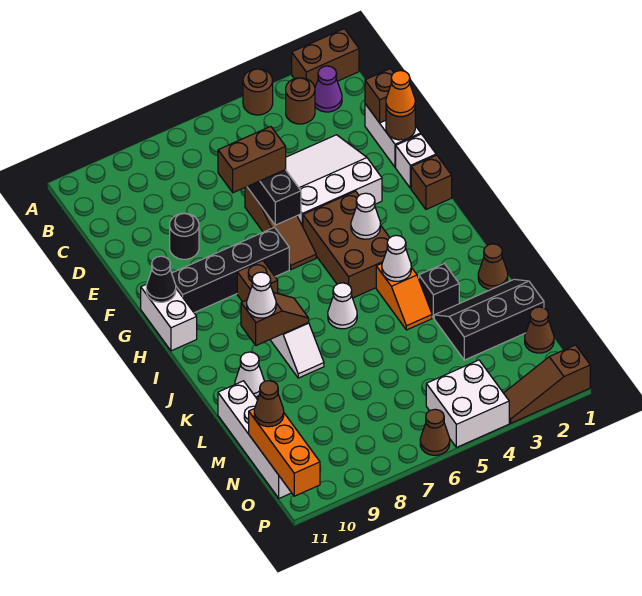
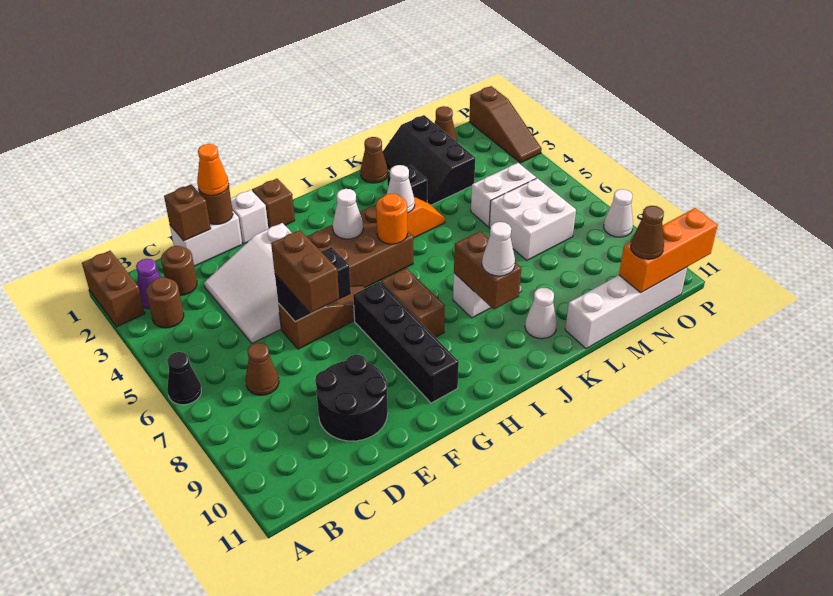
brown round brick A4 level 1 -> brown round brick C2 level 1
black round brick E9 level 1 -> black round brick D9:E10 level 1
white brick G11:H11 level 1 -> white brick M5:N5 level 1
black cone G11 level 2 -> black cone A6 level 1
brown brick H8 level 1 -> brown brick H7:H8 level 1
none -> orange round brick I5 level 2
white cone J6 level 1 -> white cone P8 level 1
brown slope J8:J9 level 2 top 9 -> brown brick J8:J9 level 2
white brick O4:P5 level 1 -> white brick M6:N7 level 1
brown cone P6 level 1 -> brown cone C7 level 1

